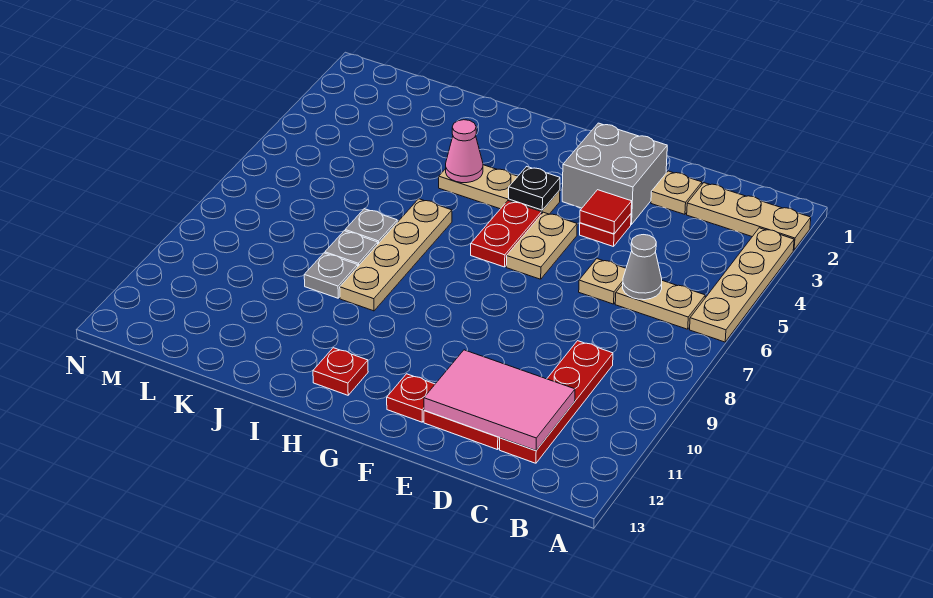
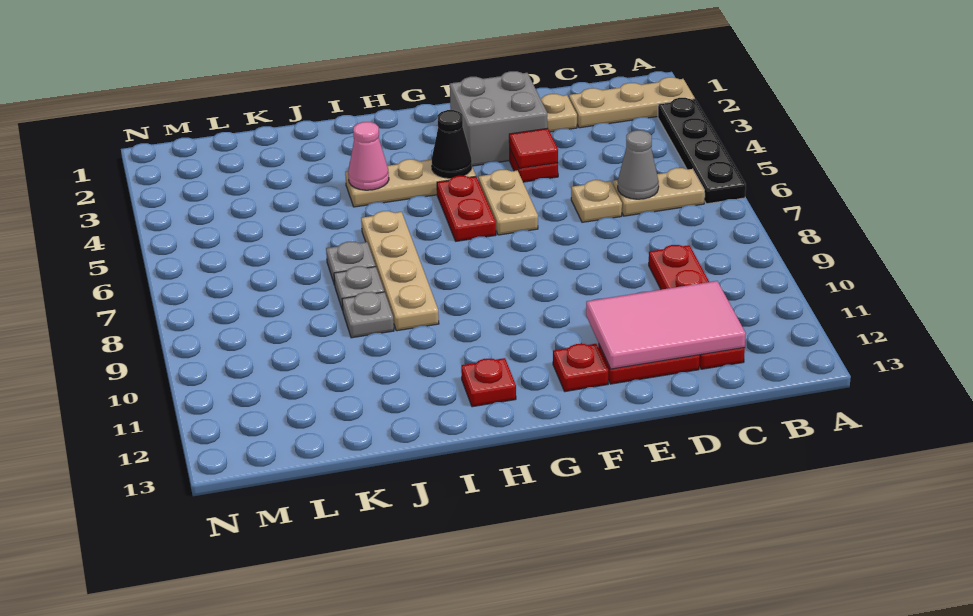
tan plate A3:A6 level 1 -> black plate A3:A6 level 1
black plate G4 level 2 -> black cone G4 level 2

